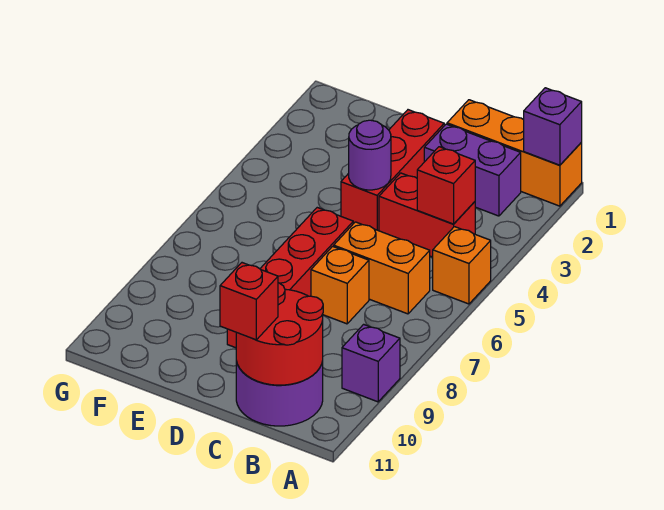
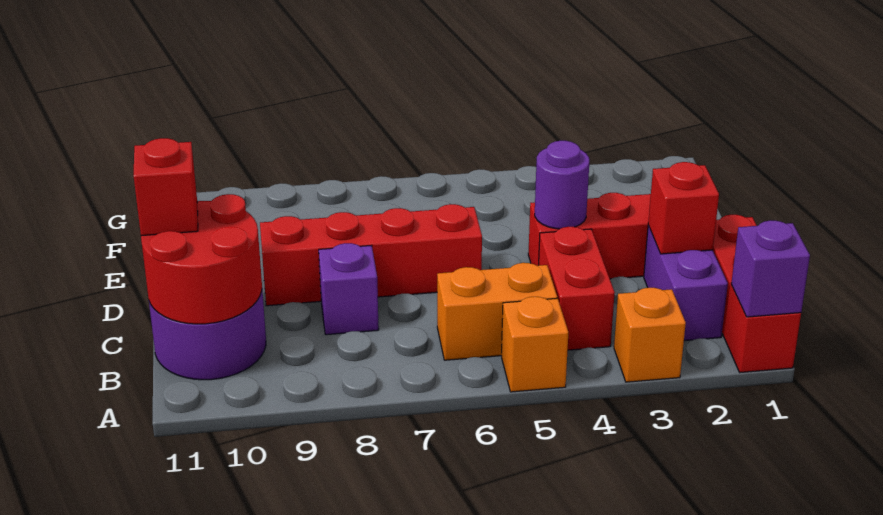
orange brick A1:C1 level 1 -> red brick A1:C1 level 1
purple brick A9 level 1 -> purple brick C8 level 1
red brick B4 level 2 -> red brick C2 level 2
orange brick B6:C6 level 1 -> orange brick B5:B6 level 1
orange brick C7 level 1 -> orange brick A3 level 1

